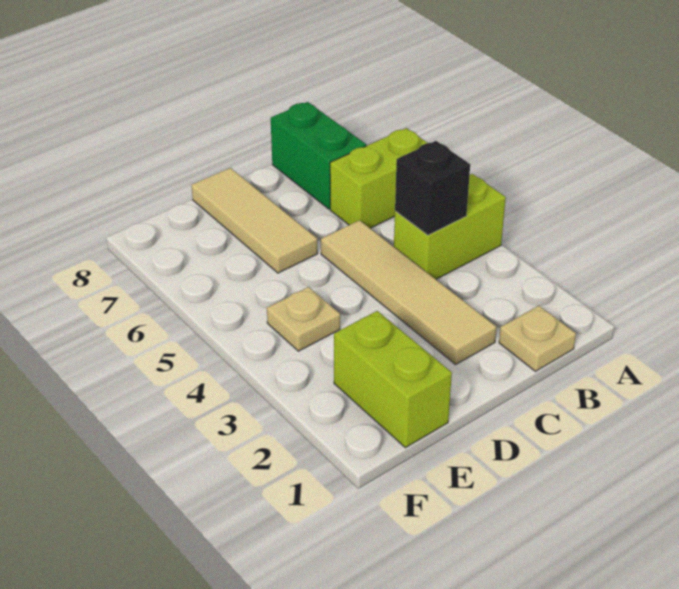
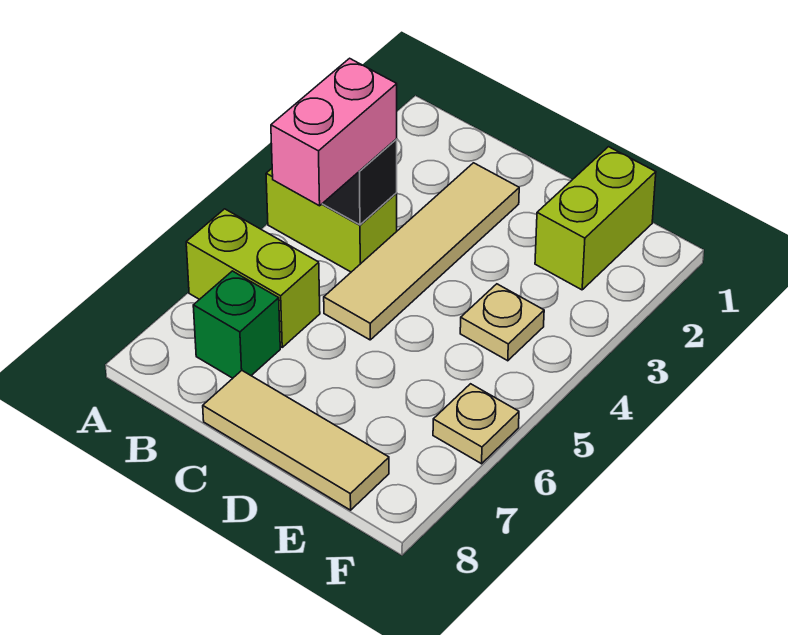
tan plate B1 level 1 -> tan plate F6 level 1
none -> pink brick B4:B5 level 3
green brick B7:B8 level 1 -> green brick B7 level 1
tan tile D6:D8 level 1 -> tan tile C8:E8 level 1

